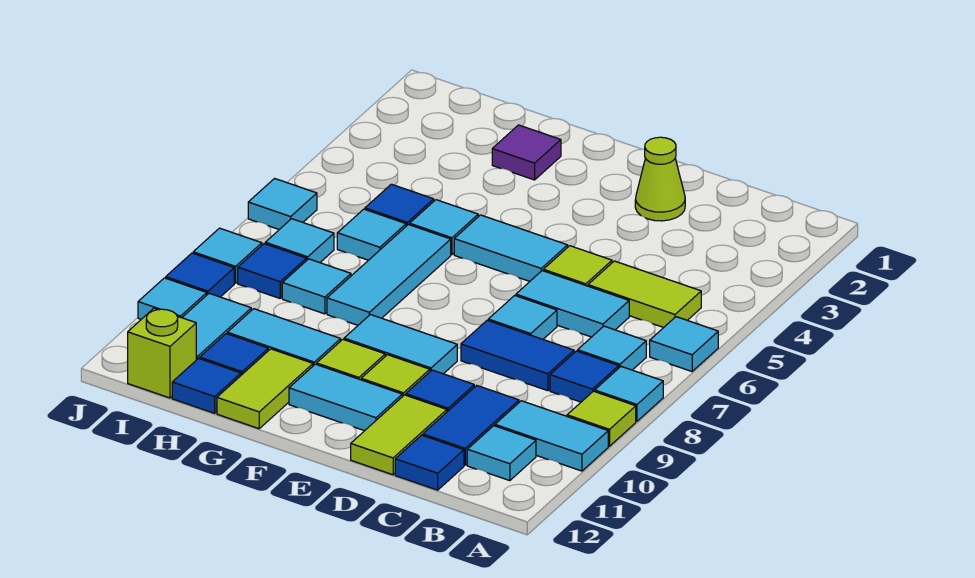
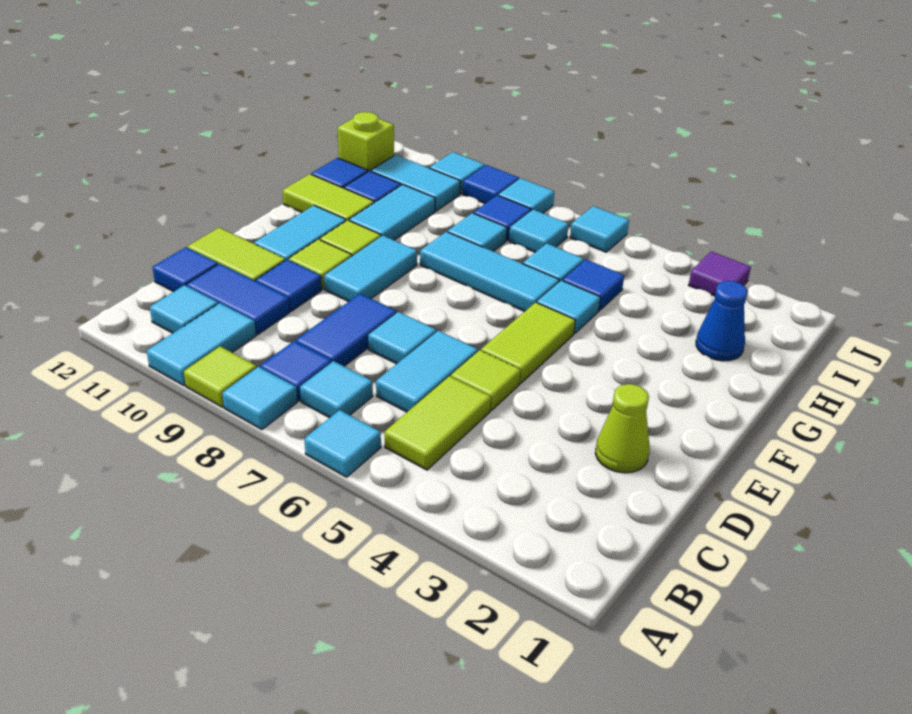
cyan tile E5:F5 level 1 -> lime tile E5:F5 level 1
purple tile G2 level 1 -> purple tile J3 level 1
none -> blue cone H2 level 1

